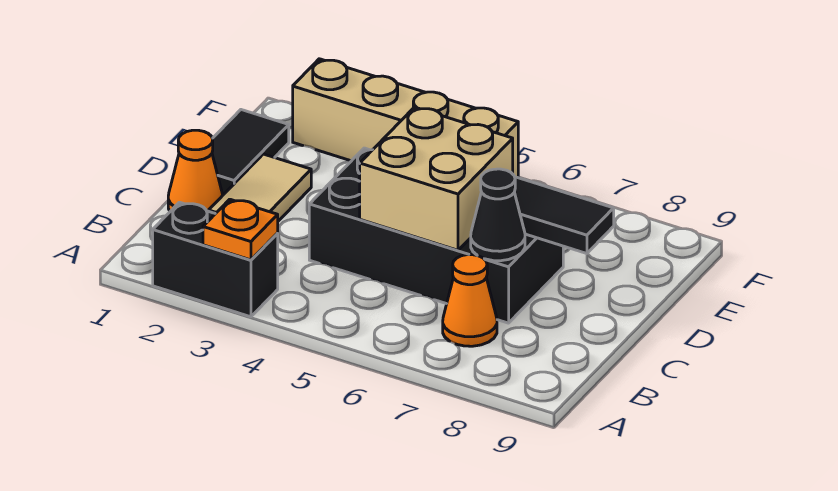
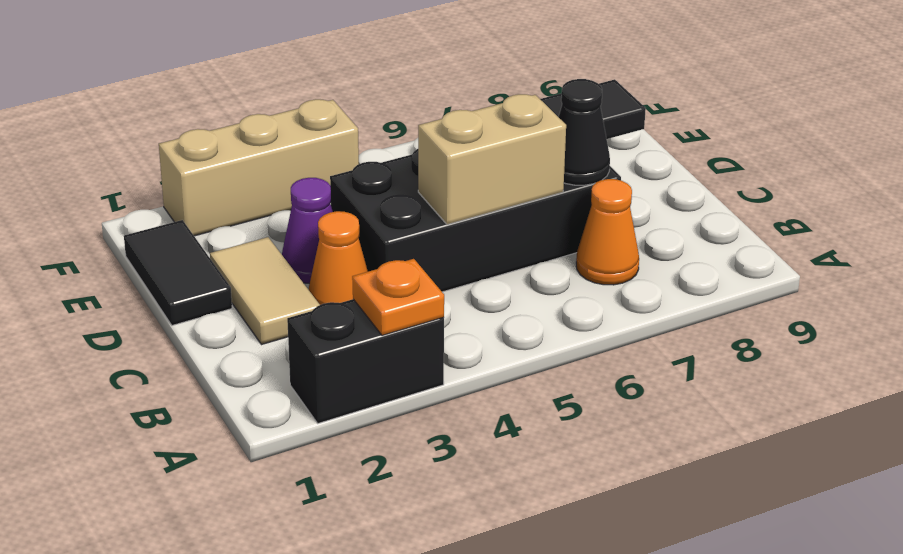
orange cone C1 level 1 -> orange cone C3 level 1
tan brick C5:D6 level 2 -> tan brick C5:C6 level 2
none -> purple cone D3 level 1
tan brick F2:F5 level 1 -> tan brick F2:F4 level 1

